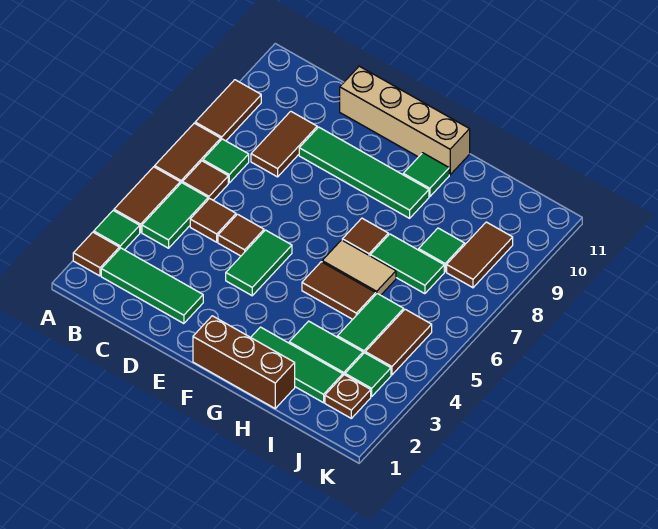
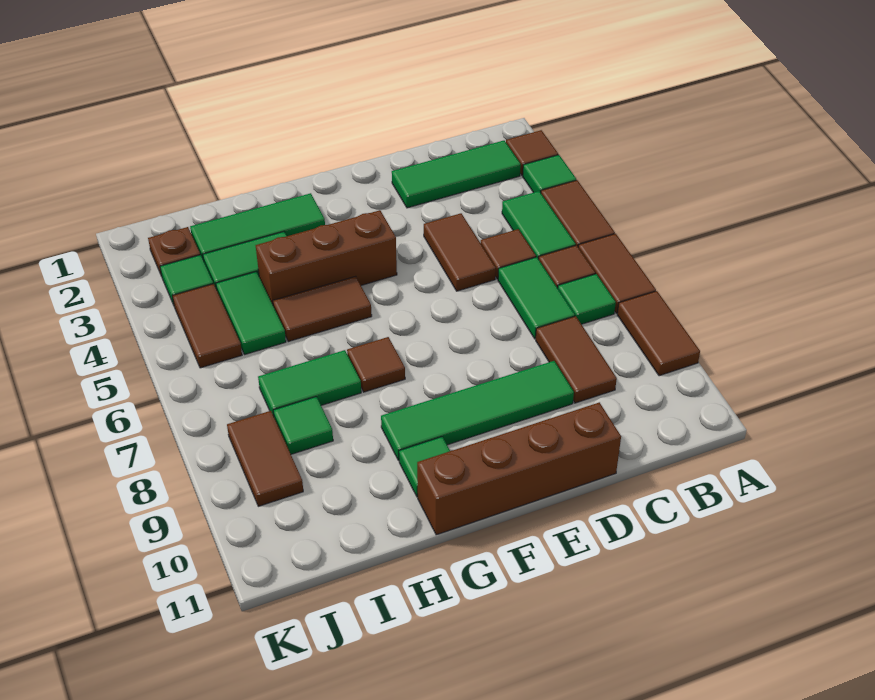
brown tile D5 level 1 -> brown tile D4:D5 level 1
tan brick D11:G11 level 1 -> brown brick D11:G11 level 1
green tile E4:E5 level 1 -> green tile C6:C7 level 1
brown brick F1:H1 level 1 -> brown brick F4:H4 level 1
tan tile G6:H6 level 1 -> none

